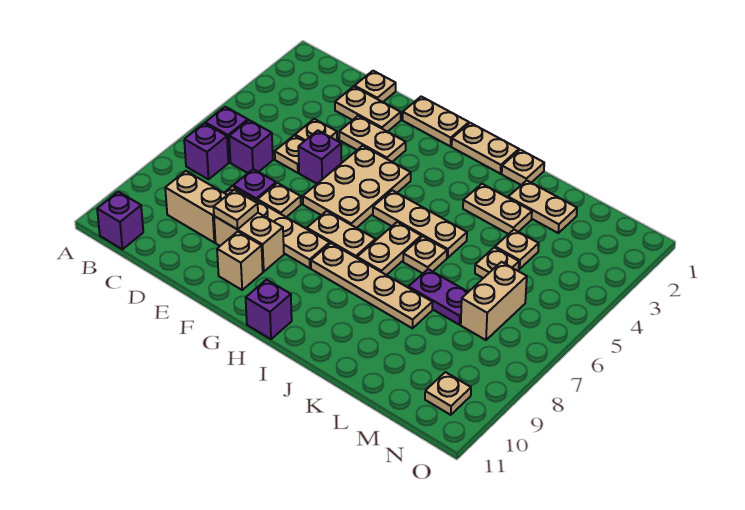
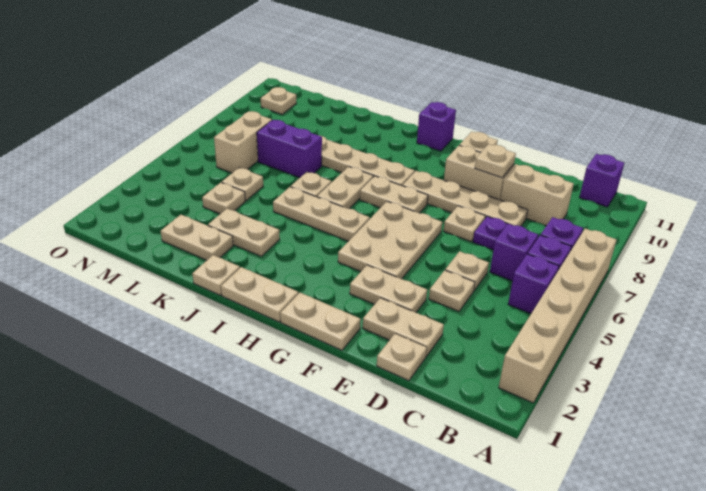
none -> tan brick A2:A7 level 1
purple brick E5 level 1 -> purple brick B5 level 1
purple plate K7:L7 level 1 -> purple brick K7:L7 level 1

